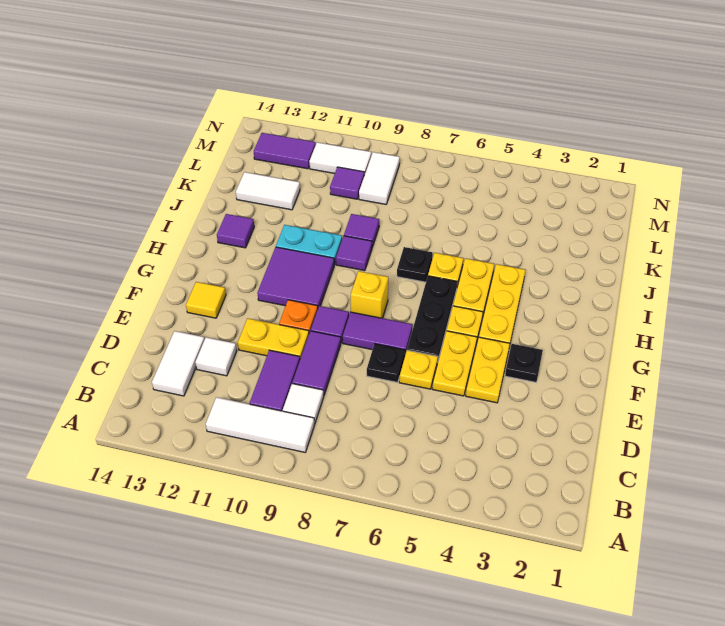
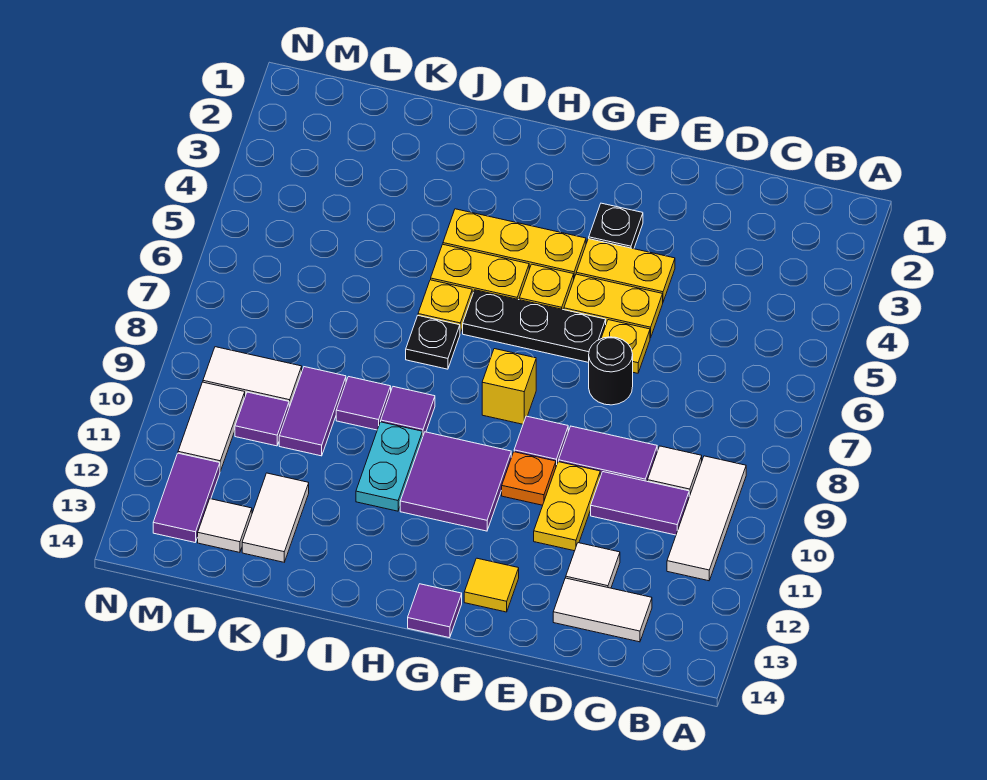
black plate E7 level 1 -> black round brick E7 level 1
purple tile F7:F8 level 1 -> purple tile K9:K10 level 1
purple tile I13 level 1 -> purple tile G14 level 1
none -> white tile L13 level 1

